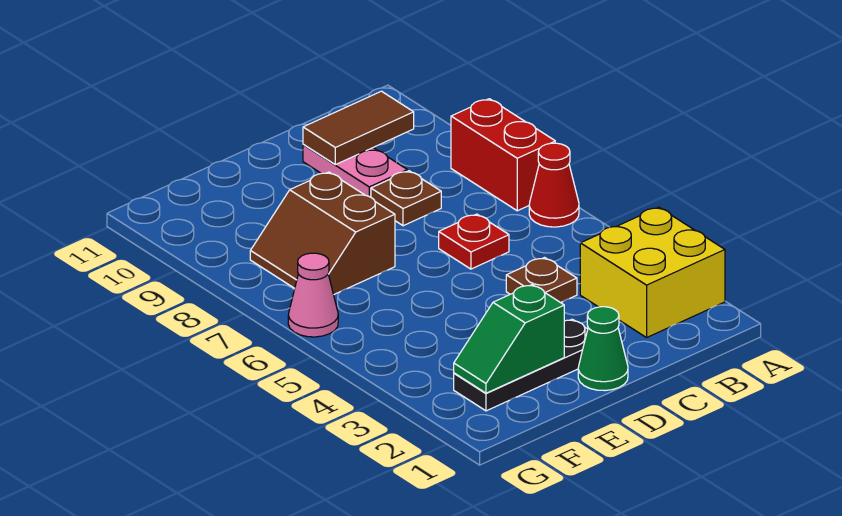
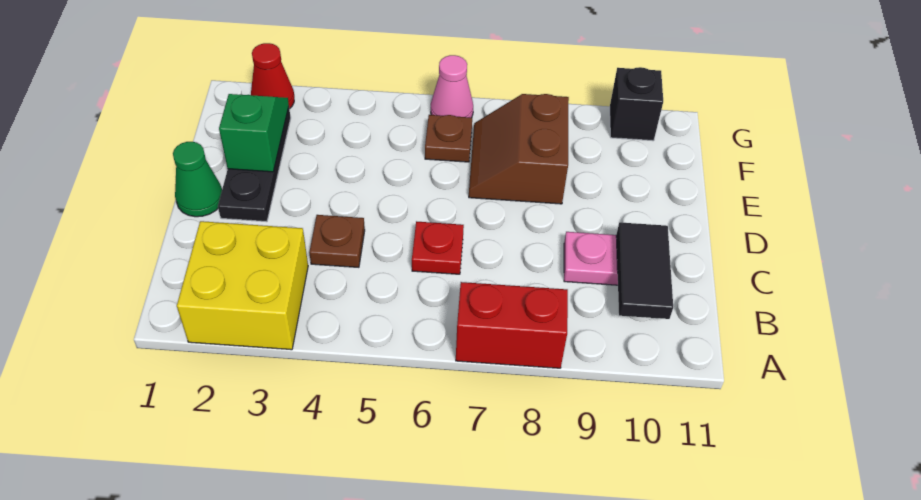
red cone A6 level 1 -> red cone G2 level 1
brown tile B10:C10 level 2 -> black tile B10:C10 level 2
brown plate C8 level 1 -> brown plate F6 level 1
brown slope E7:F8 level 1 top E -> brown slope E7:F8 level 1 top 8
none -> black brick G10 level 1

